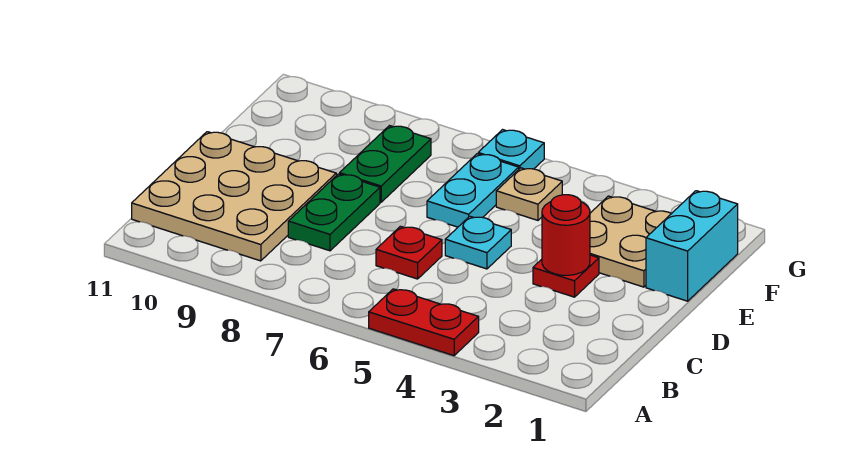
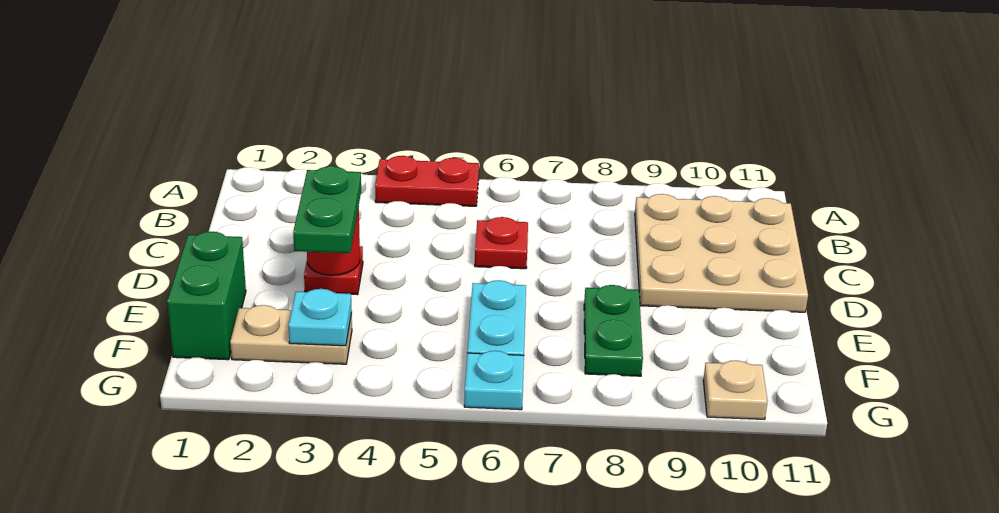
green plate C8:D8 level 1 -> green plate D3:E3 level 3
cyan plate D5 level 1 -> cyan plate F3 level 2
cyan brick E1:F1 level 1 -> green brick E1:F1 level 1
tan plate E2:F3 level 1 -> tan plate F2:F3 level 1
tan plate F5 level 1 -> tan plate G10 level 1

